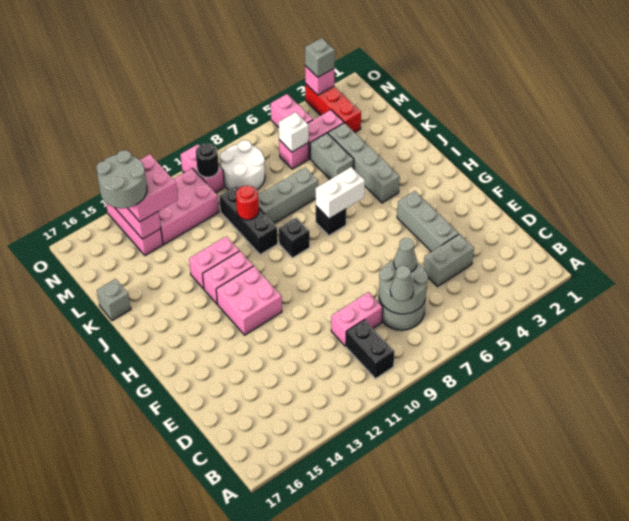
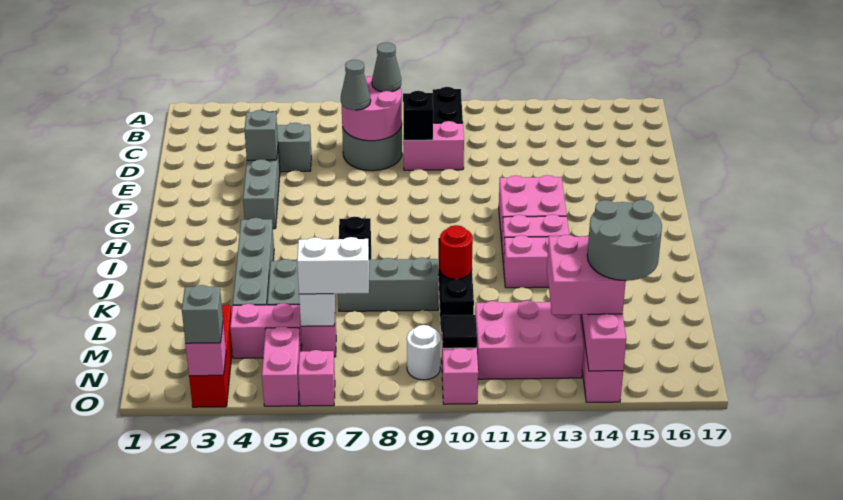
grey round brick C7:D8 level 2 -> pink round brick C7:D8 level 2
white brick I6:I7 level 2 -> white brick M6:M7 level 3
black brick I9 level 1 -> black brick D9 level 2
grey brick K17 level 1 -> grey brick E4 level 2
white round brick M8:N9 level 1 -> white round brick N9 level 1
black round brick N10 level 2 -> black tile N10 level 2
none -> pink brick O6 level 1

